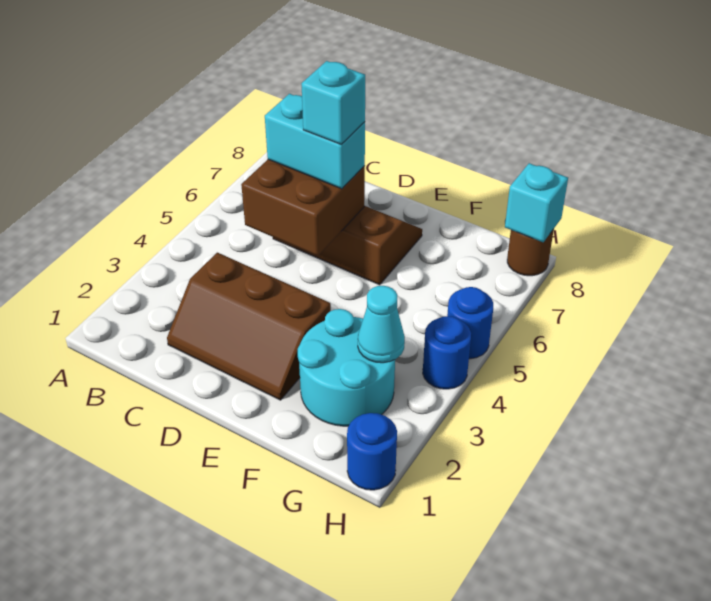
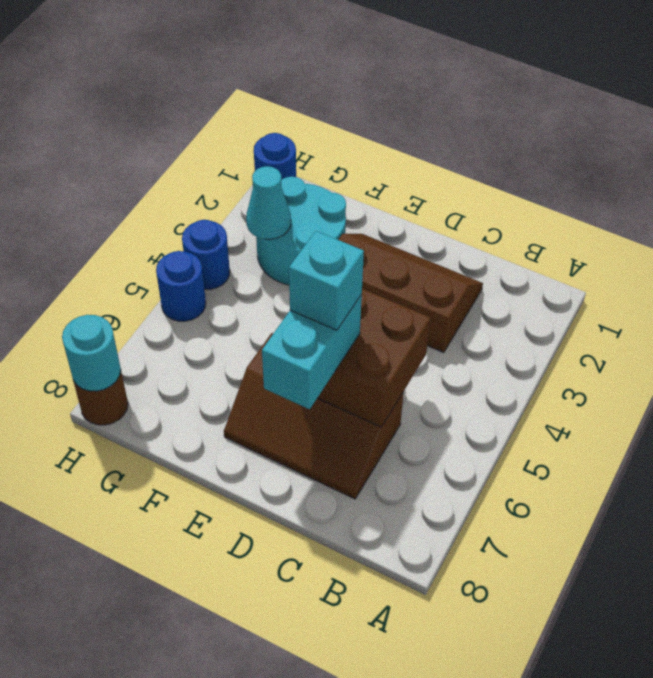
cyan brick C6:D6 level 3 -> cyan brick D6:D7 level 3
cyan brick H8 level 2 -> cyan round brick H8 level 2

